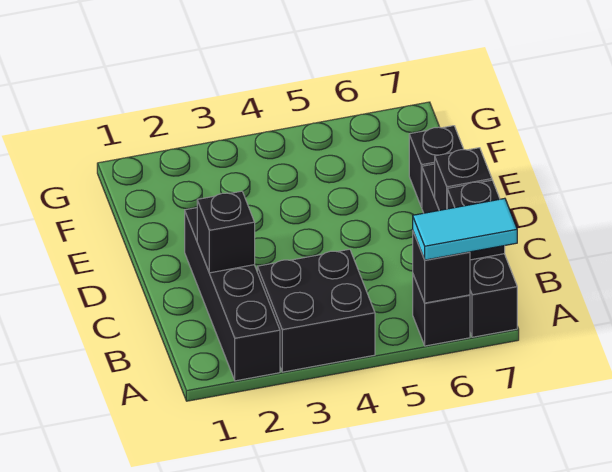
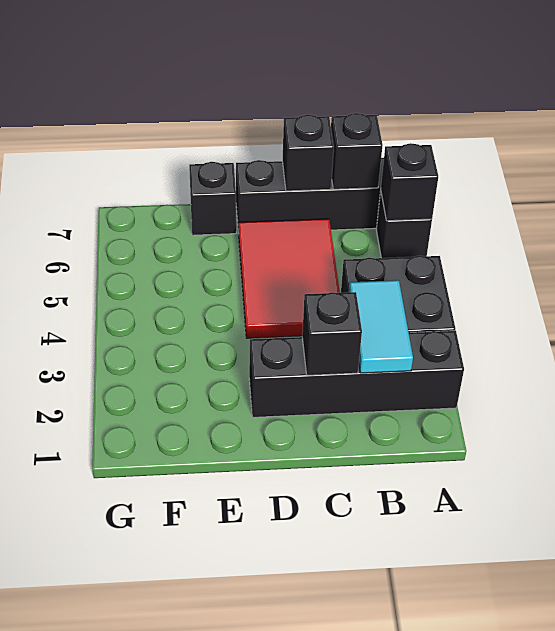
cyan tile A6:A7 level 3 -> cyan tile B2:B3 level 2
none -> red tile C4:D6 level 1

